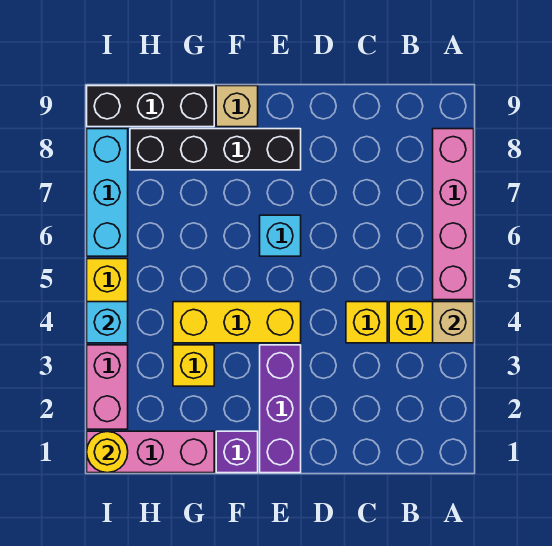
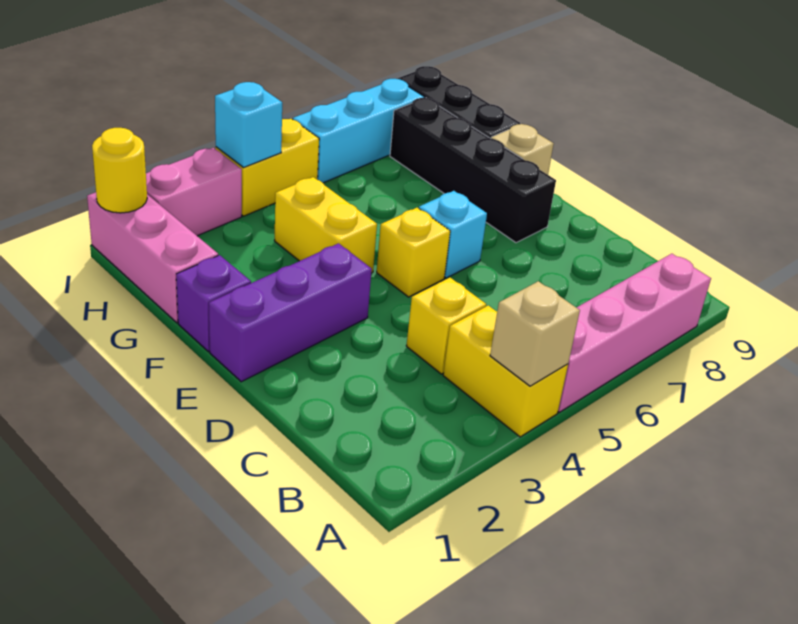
yellow brick E4:G4 level 1 -> yellow brick F4:G4 level 1
yellow brick G3 level 1 -> yellow brick E5 level 1

